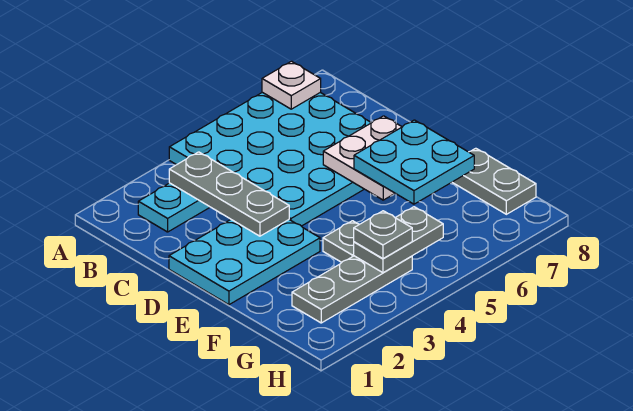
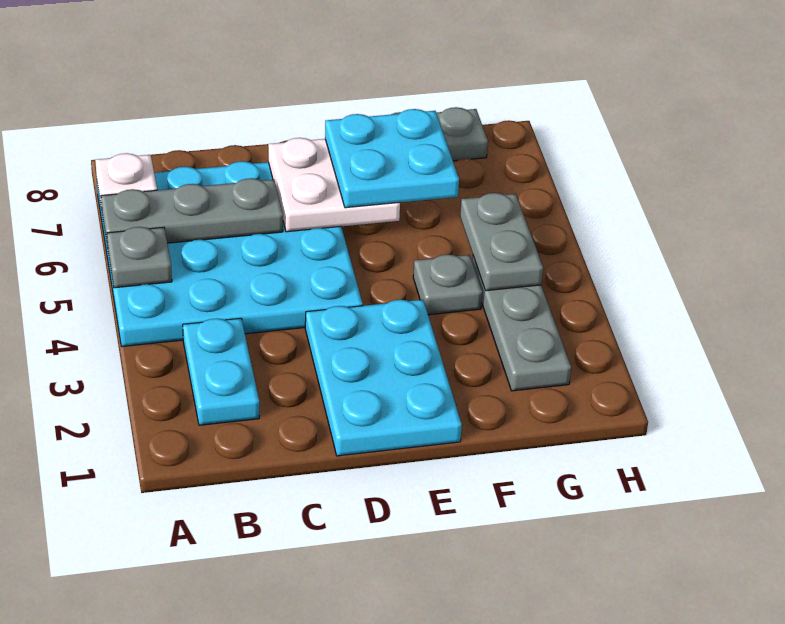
grey plate B3:D3 level 2 -> grey plate A6:C6 level 2
grey plate G4 level 3 -> grey plate A5 level 2

